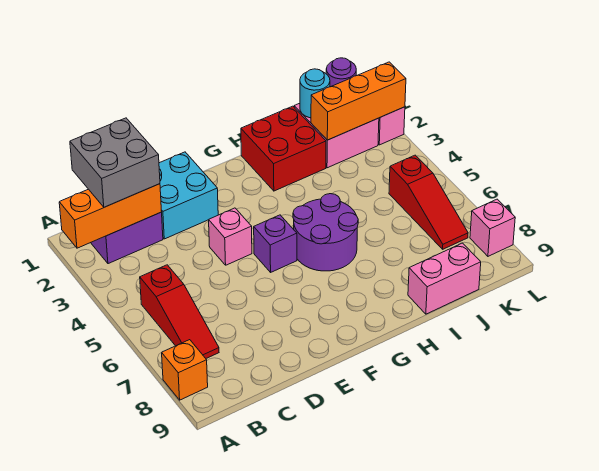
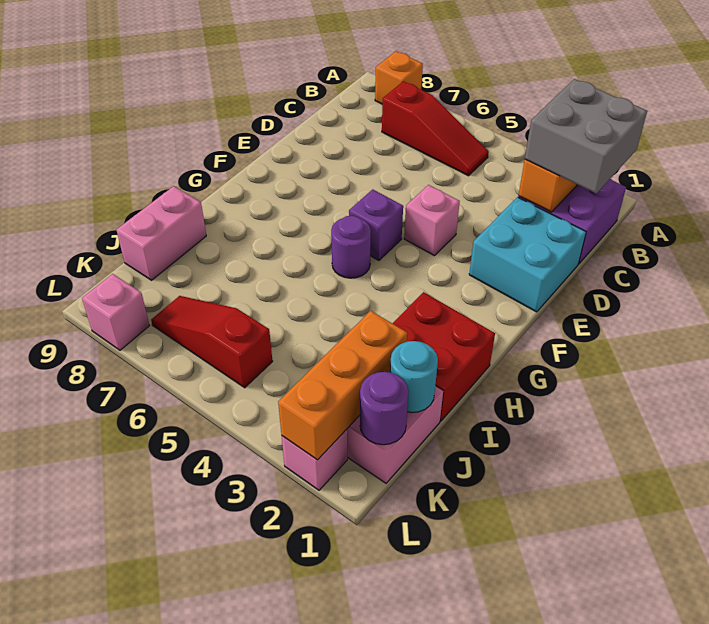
red slope B5:B7 level 1 top 5 -> red slope B5:B7 level 1 top 7
purple round brick G5:H6 level 1 -> purple round brick G5 level 1

